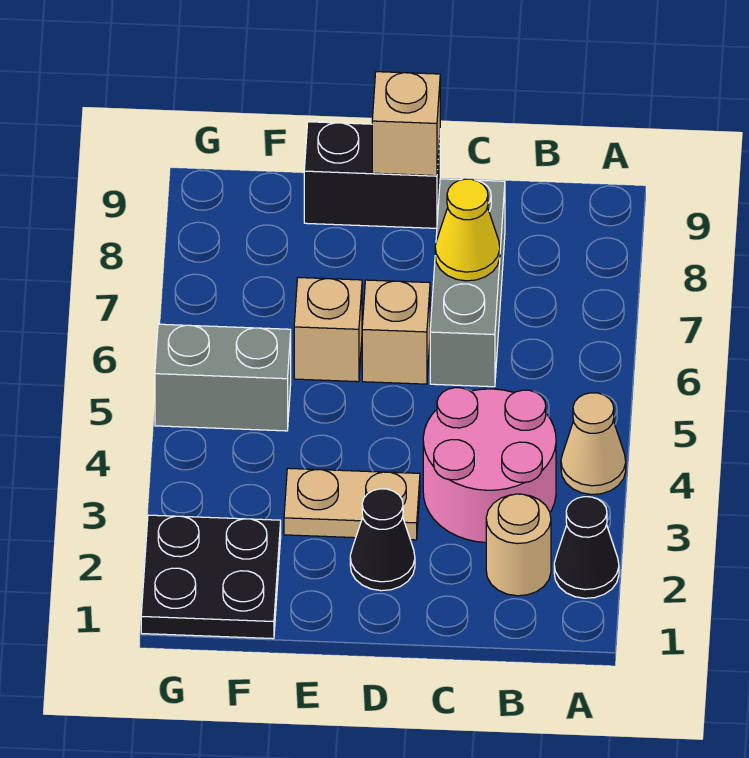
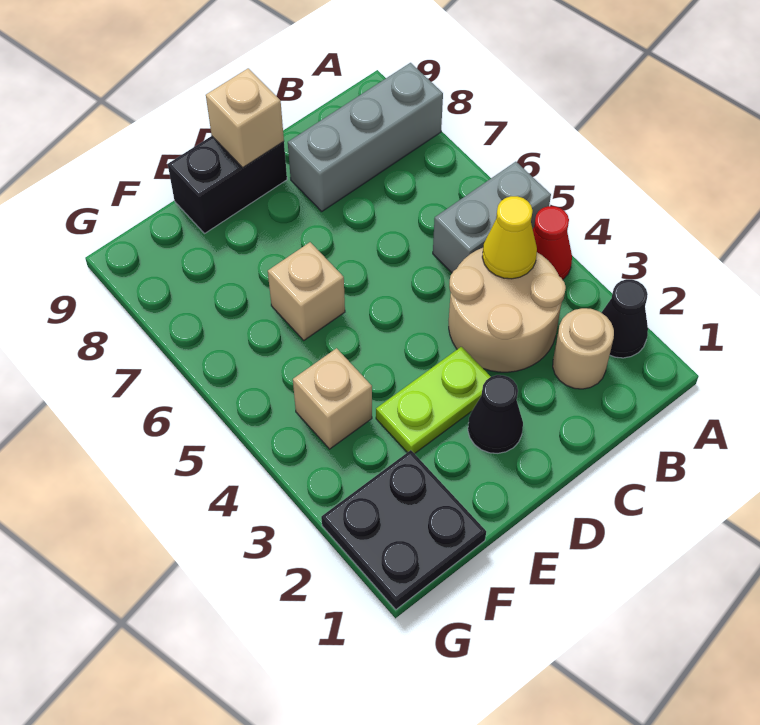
tan cone A4 level 1 -> red cone A4 level 1
pink round brick B3:C4 level 1 -> tan round brick B3:C4 level 1
grey brick C6:C8 level 1 -> grey brick A8:C8 level 1
yellow cone C7 level 2 -> yellow cone B4 level 2
tan plate D3:E3 level 1 -> lime plate D3:E3 level 1
tan brick D6 level 1 -> tan brick F4 level 1
grey brick F5:G5 level 1 -> grey brick A5:B5 level 1

